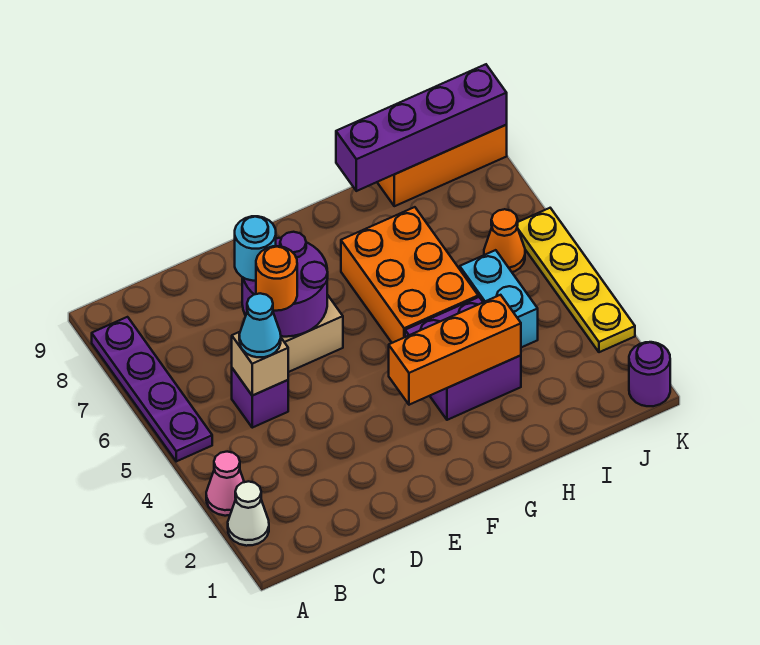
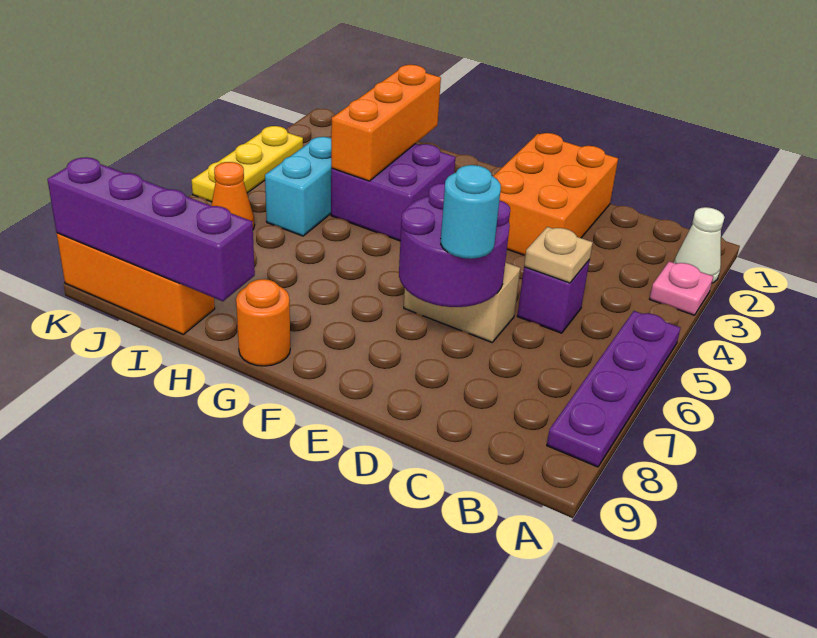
pink cone A3 level 1 -> pink plate A3 level 1
tan brick C5 level 2 -> tan plate C5 level 2
cyan cone C5 level 3 -> none
orange round brick D6 level 3 -> orange round brick G9 level 1
orange brick F3:H3 level 2 -> orange brick H2:H4 level 2
orange brick G5:H7 level 1 -> orange brick D1:E3 level 1
purple round brick K1 level 1 -> none
yellow plate K3:K6 level 1 -> yellow plate K3:K5 level 1

